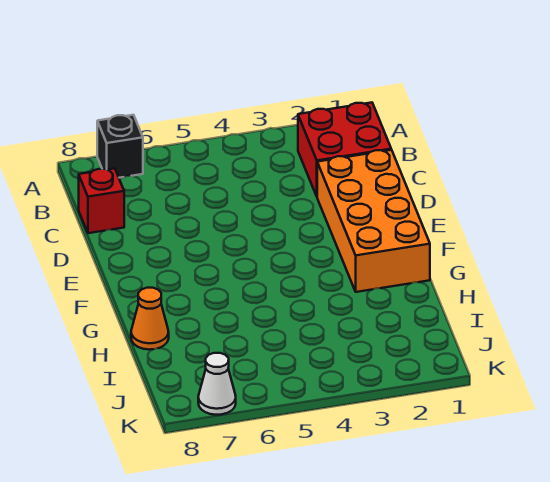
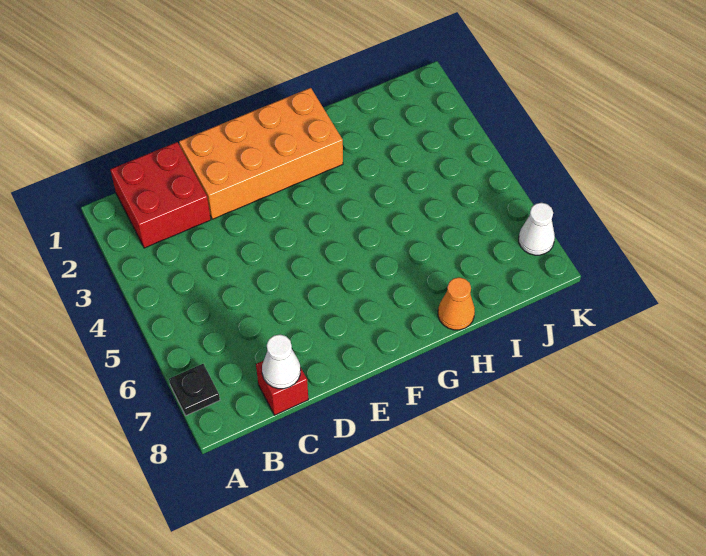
black brick A7 level 1 -> black plate A7 level 1
none -> white cone C8 level 2

